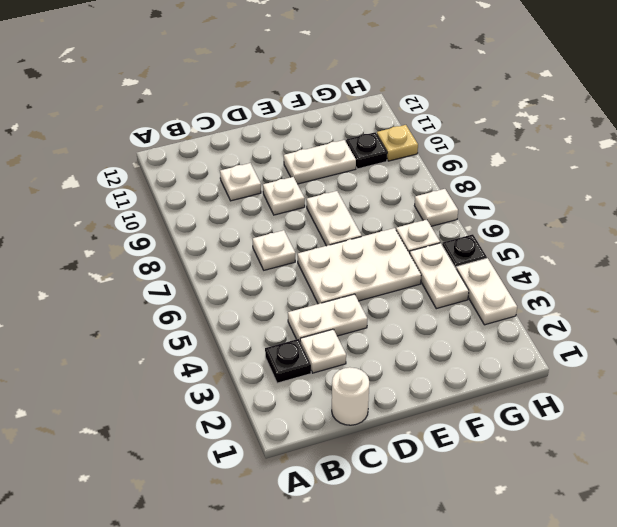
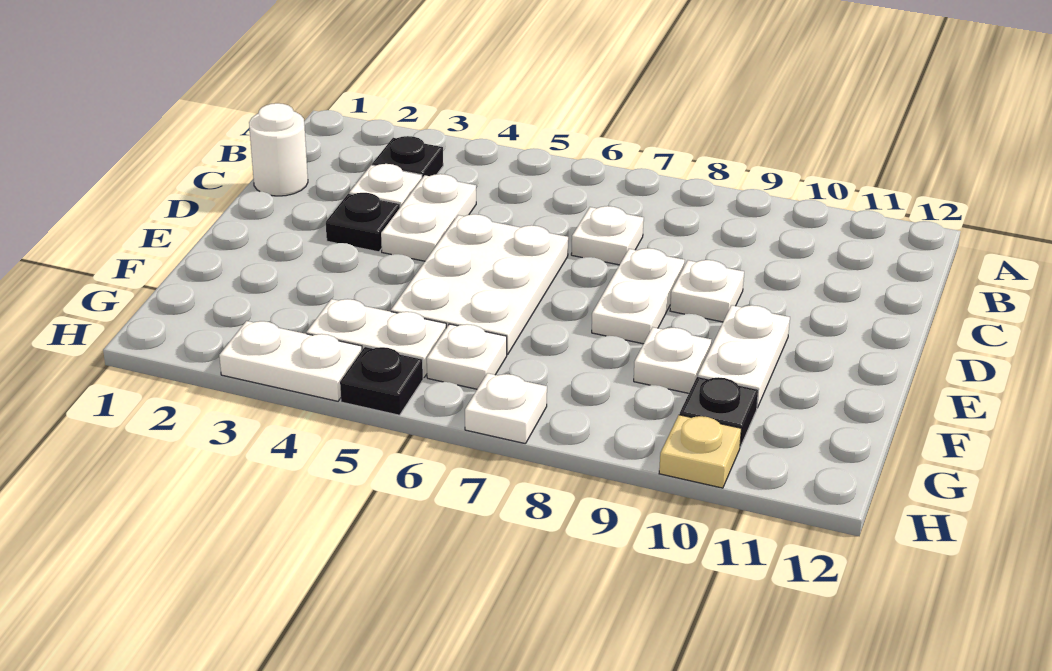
white plate C10 level 1 -> white plate F9 level 1
none -> black plate D3 level 1
white plate E7:E8 level 1 -> white plate D8:E8 level 1

